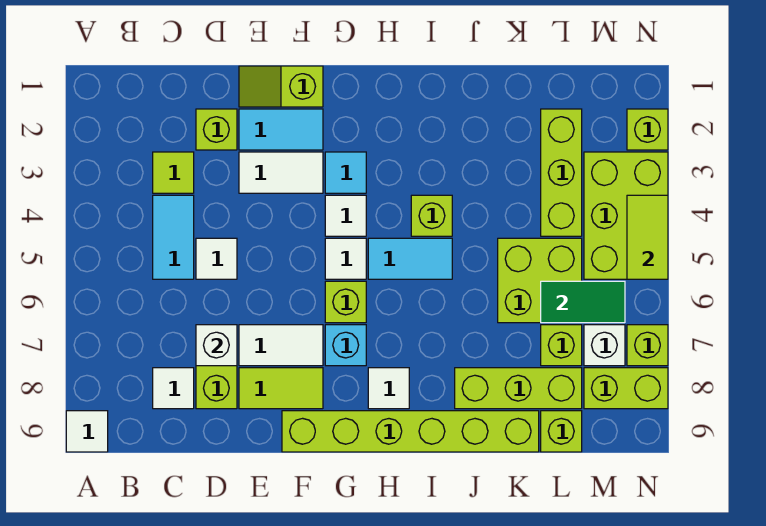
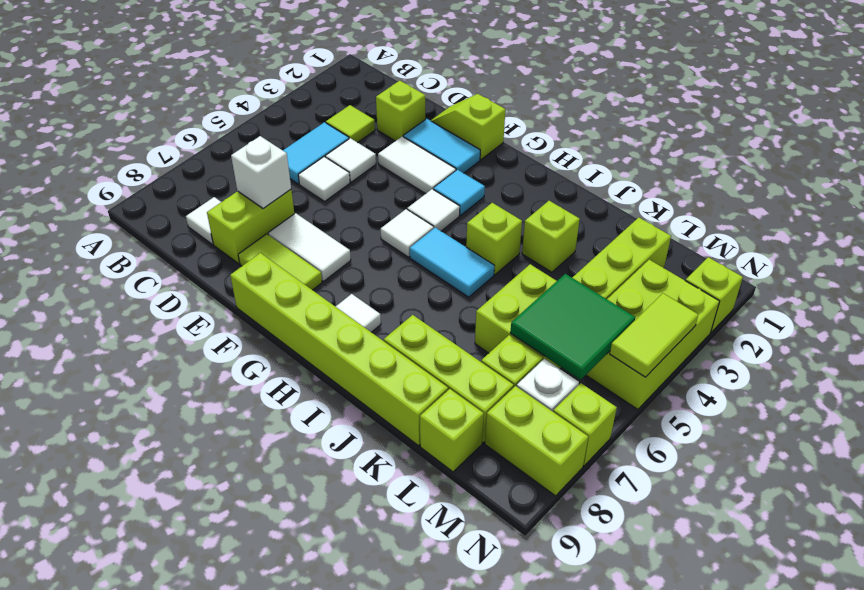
white tile A9 level 1 -> white tile D4 level 1
lime brick G6 level 1 -> lime brick J3 level 1
cyan brick G7 level 1 -> none
green tile L6:M6 level 2 -> green tile L5:M6 level 2

